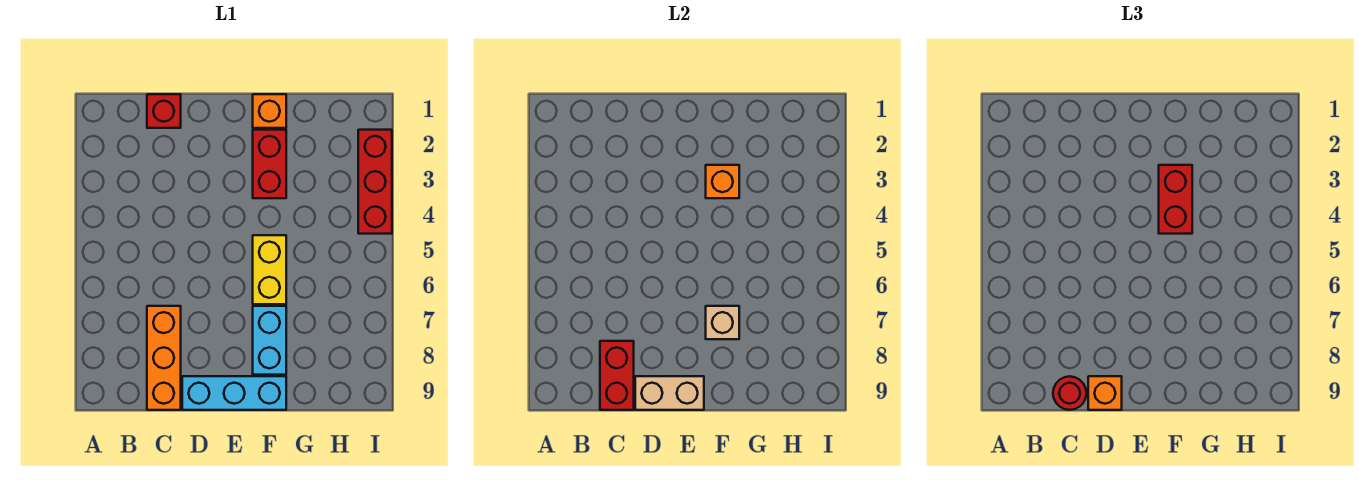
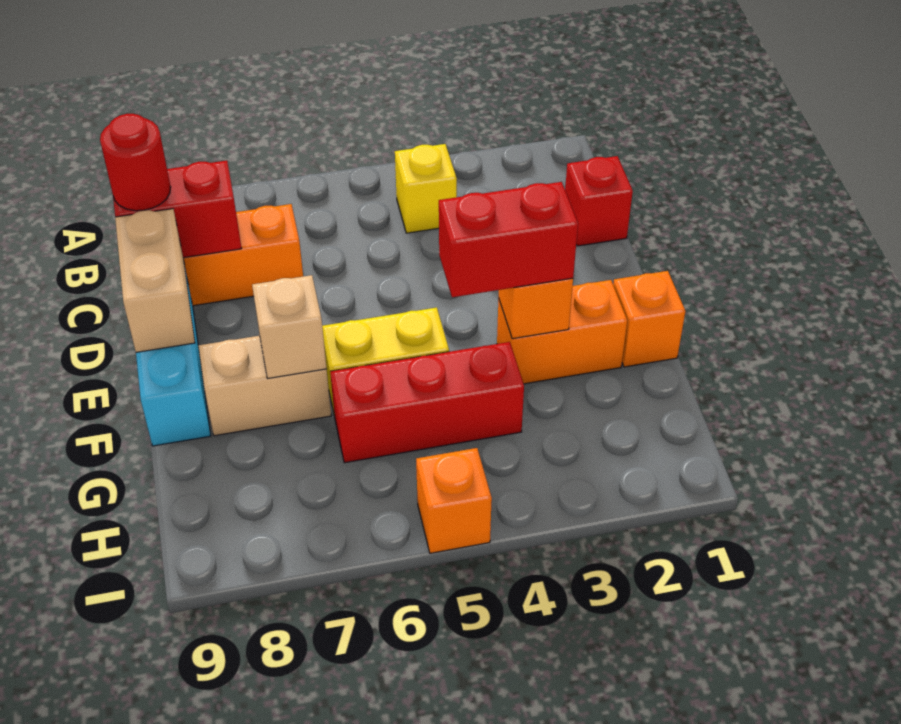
none -> yellow brick B4 level 1
orange brick D9 level 3 -> orange brick I5 level 1
red brick F2:F3 level 1 -> orange brick F2:F3 level 1
cyan brick F7:F8 level 1 -> tan brick F7:F8 level 1
red brick I2:I4 level 1 -> red brick G4:G6 level 1

